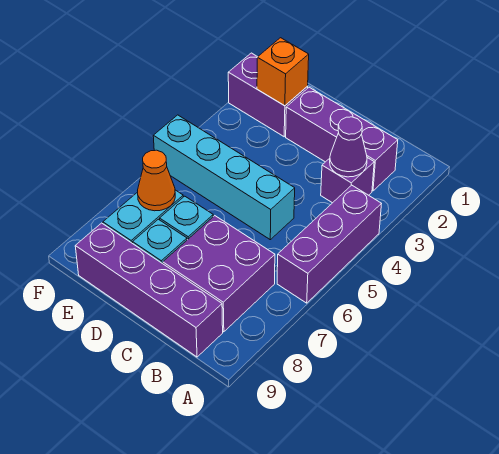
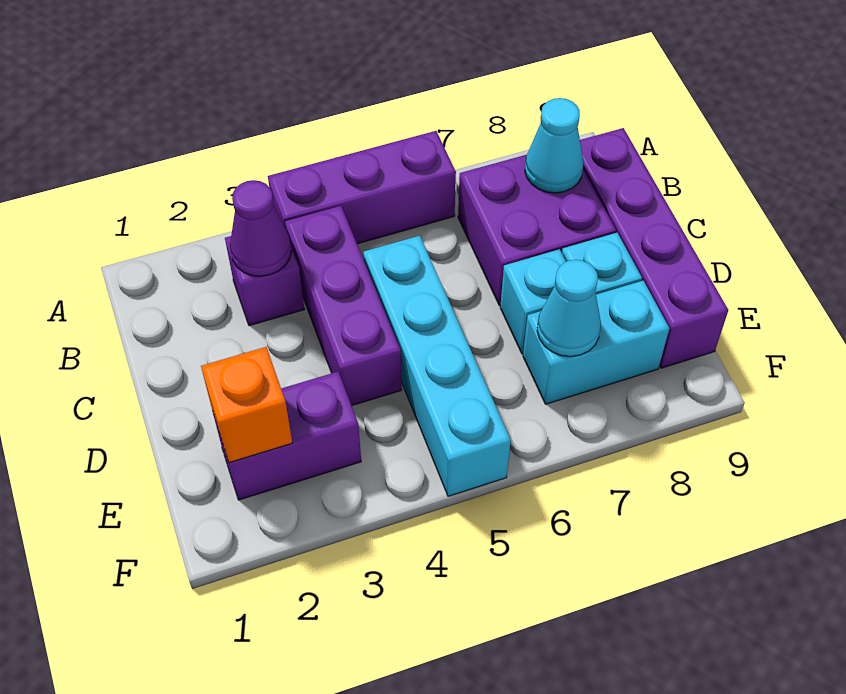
purple brick B2:D2 level 1 -> purple brick B4:D4 level 1
none -> cyan cone B8 level 2
purple brick E2:F2 level 1 -> purple brick E2:E3 level 1
orange cone E7 level 2 -> cyan cone E7 level 2

